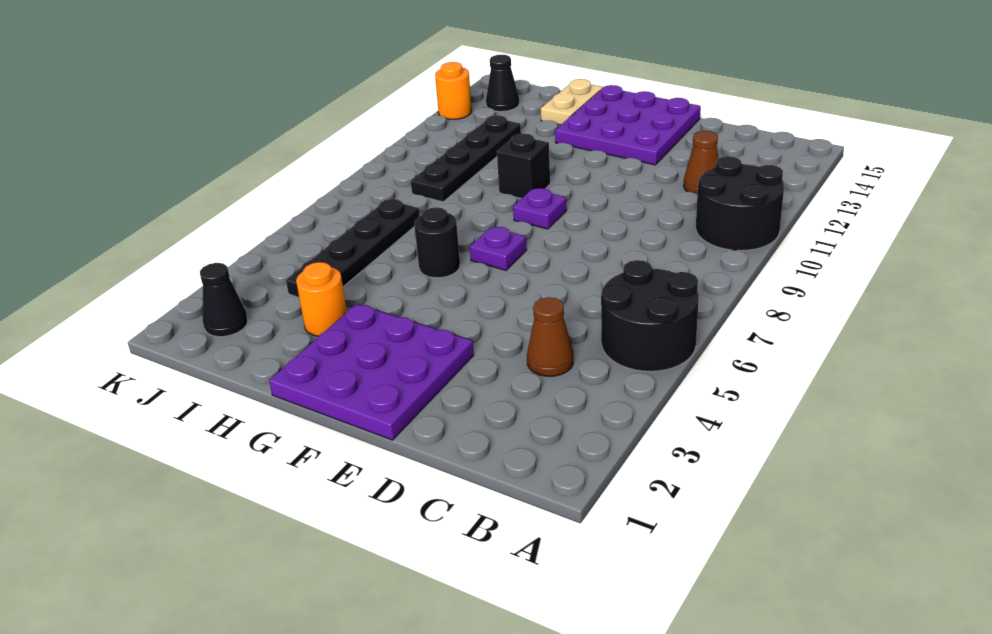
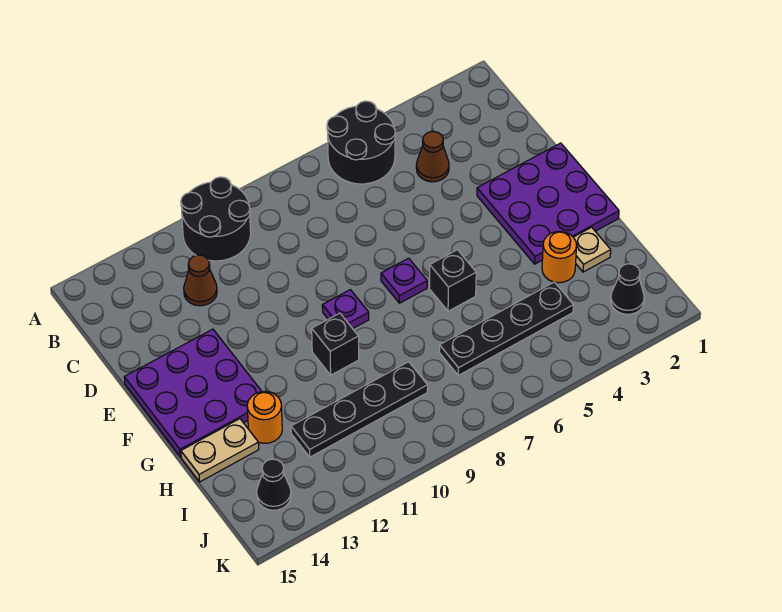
black round brick G6 level 1 -> black brick G6 level 1
none -> tan plate H2 level 1
orange round brick K13 level 1 -> orange round brick H13 level 1

